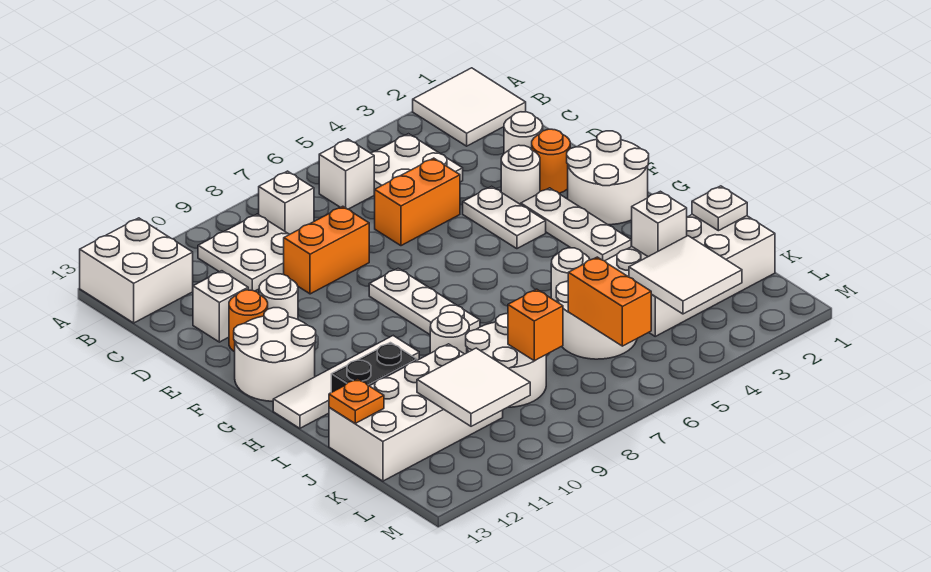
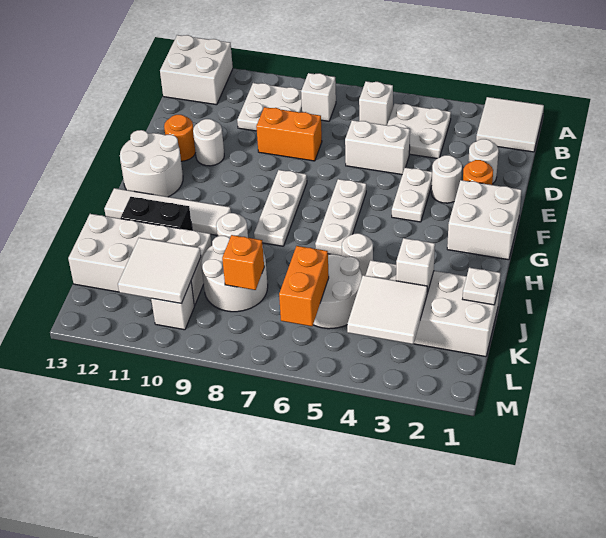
orange brick D5:D6 level 1 -> white brick D5:D6 level 1
white brick D12 level 1 -> white brick L10 level 1
white round brick F1:G2 level 1 -> white brick F1:G2 level 1
white plate F3:H3 level 1 -> white plate F6:H6 level 1
orange plate J13 level 2 -> none

